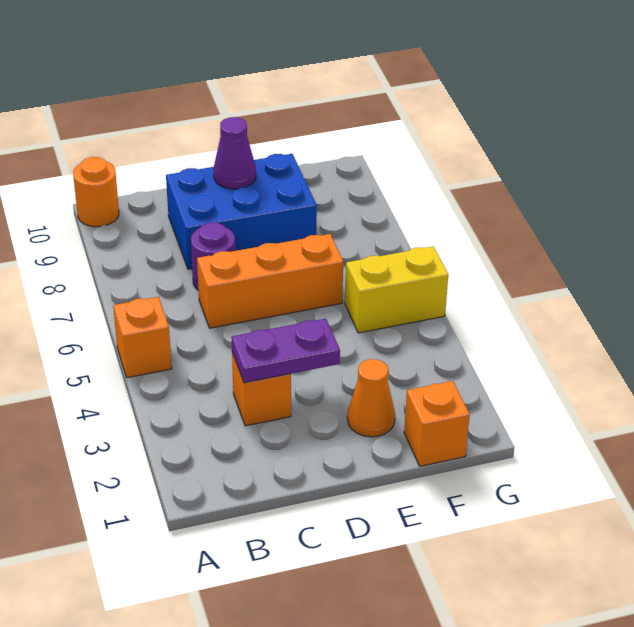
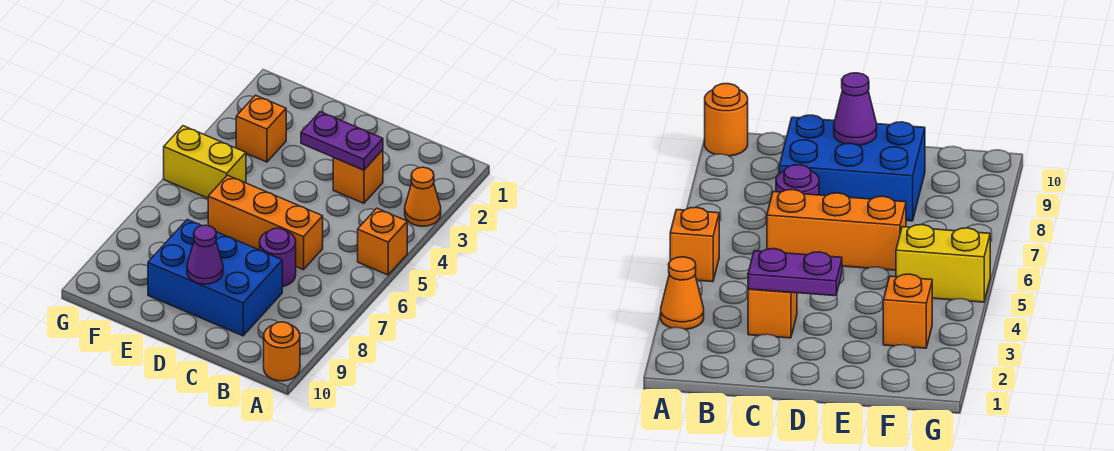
orange cone E2 level 1 -> orange cone A3 level 1
orange brick F1 level 1 -> orange brick F3 level 1

